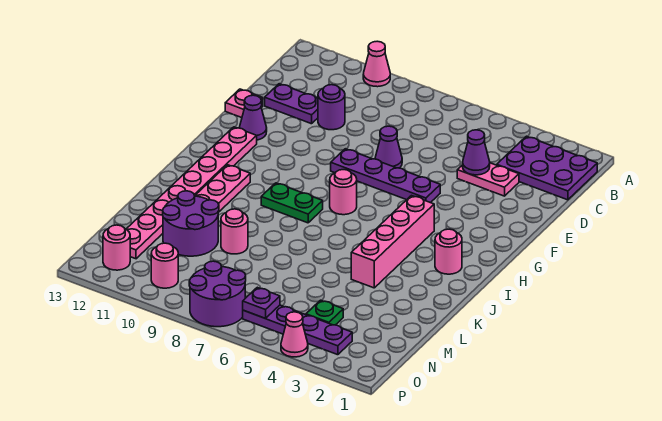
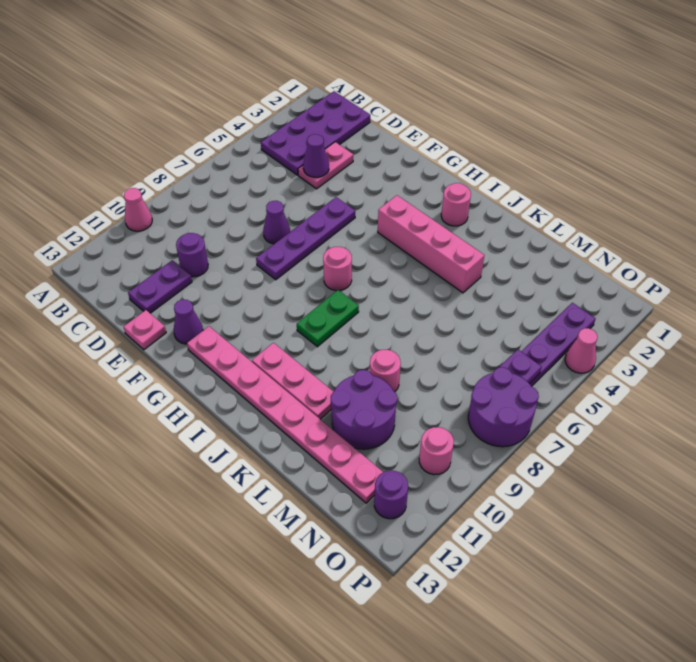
purple plate B1:C3 level 1 -> purple plate B1:C4 level 1
green plate N4 level 1 -> none
pink round brick O12 level 1 -> purple round brick O12 level 1

